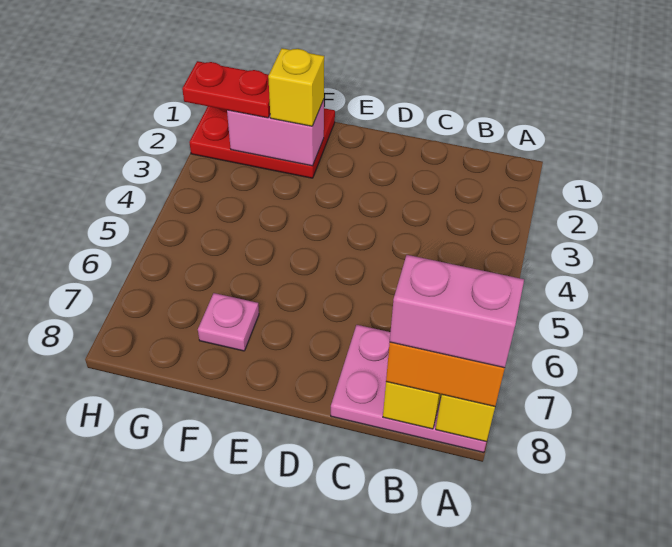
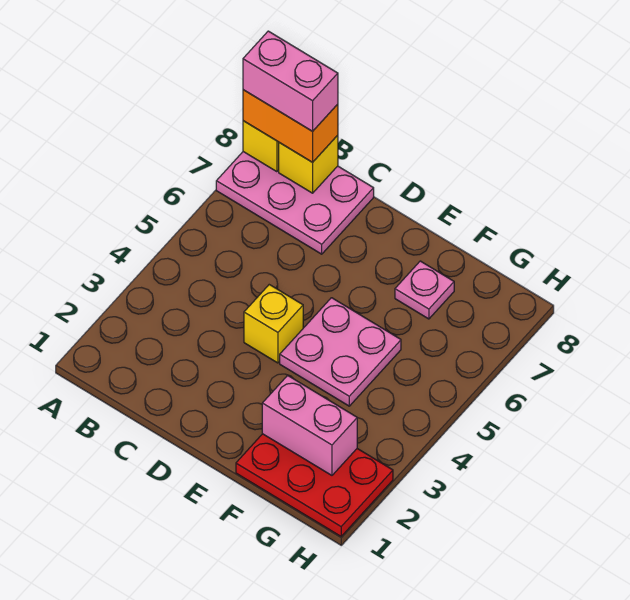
none -> pink plate E4:F5 level 1
yellow brick F2 level 3 -> yellow brick D4 level 1
red plate G2:H2 level 3 -> none

